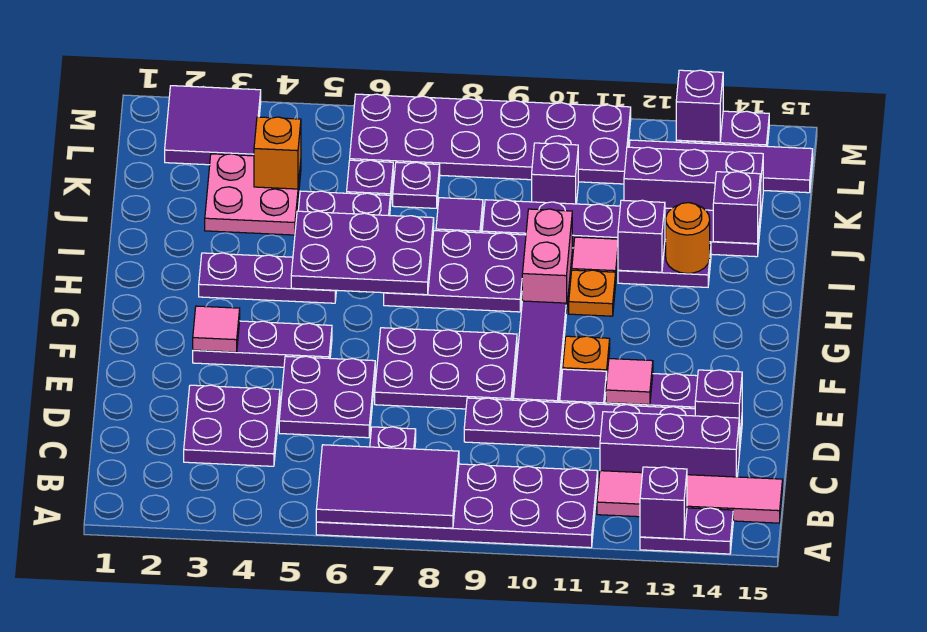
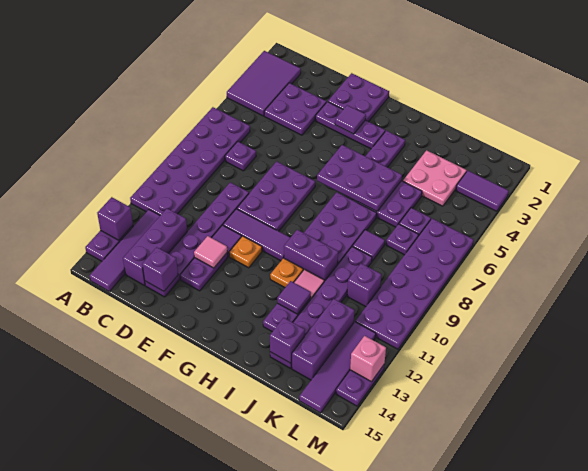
purple tile A6:B8 level 2 -> purple tile A2:B4 level 1
pink tile B12:B15 level 1 -> purple tile B12:B15 level 1
purple plate D5:E6 level 1 -> purple plate E1:F2 level 1
purple plate F3:F5 level 1 -> purple plate E3:G3 level 1
pink tile F3 level 2 -> purple tile F3 level 2
purple plate H5:I7 level 2 -> purple plate G5:I6 level 2
pink brick H10:I10 level 1 -> purple brick H10:I10 level 1
purple brick I12 level 2 -> purple tile I12 level 2
orange round brick I13 level 2 -> none
orange brick K4 level 2 -> none
purple tile L2:M3 level 1 -> purple tile L3:M3 level 1
purple brick M13 level 2 -> pink brick M13 level 2

